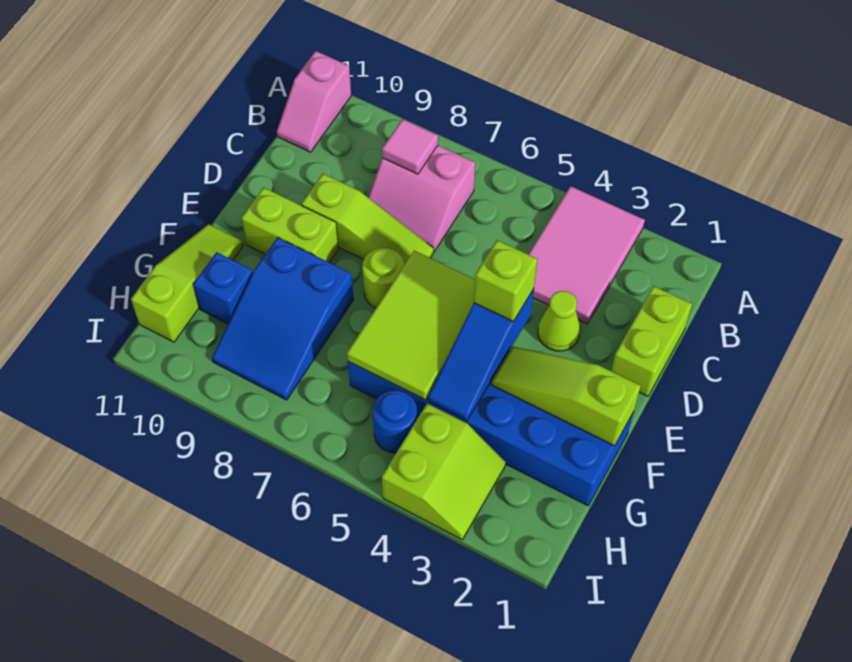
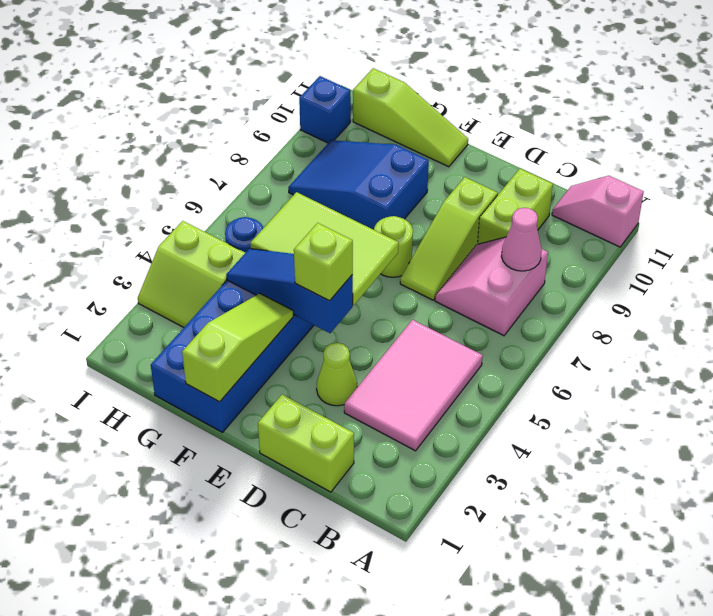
pink tile A3:C4 level 1 -> pink tile B3:C5 level 1
pink tile B8 level 2 -> pink cone B8 level 2
lime brick E9:E10 level 1 -> lime brick C9:C10 level 1
blue brick G10 level 1 -> blue brick I10 level 1

